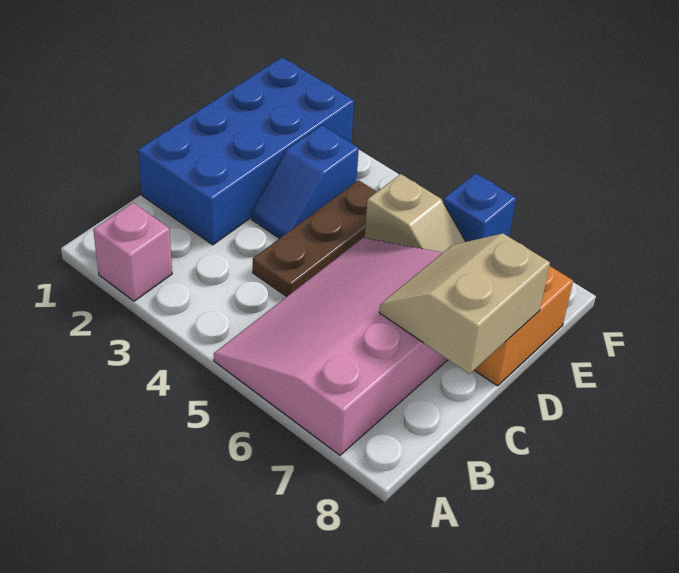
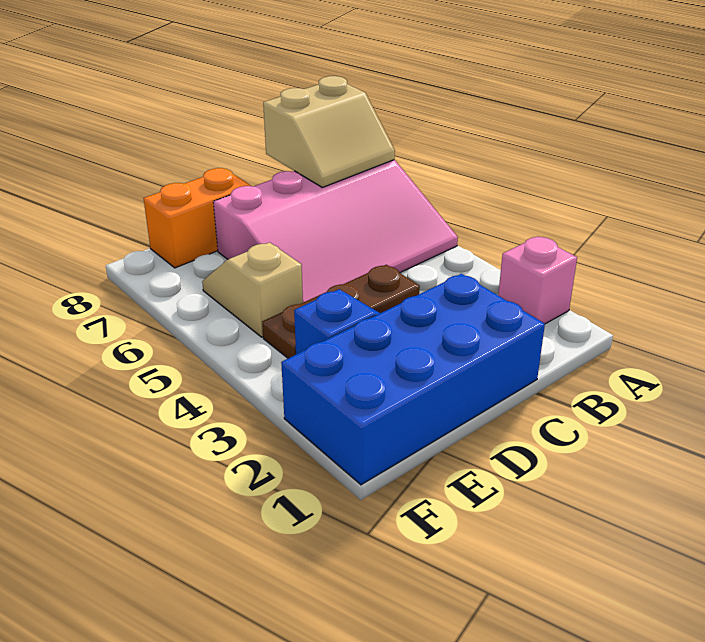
tan slope C7:D8 level 2 top 8 -> tan slope A7:B8 level 2 top 8
blue brick F6 level 1 -> none

